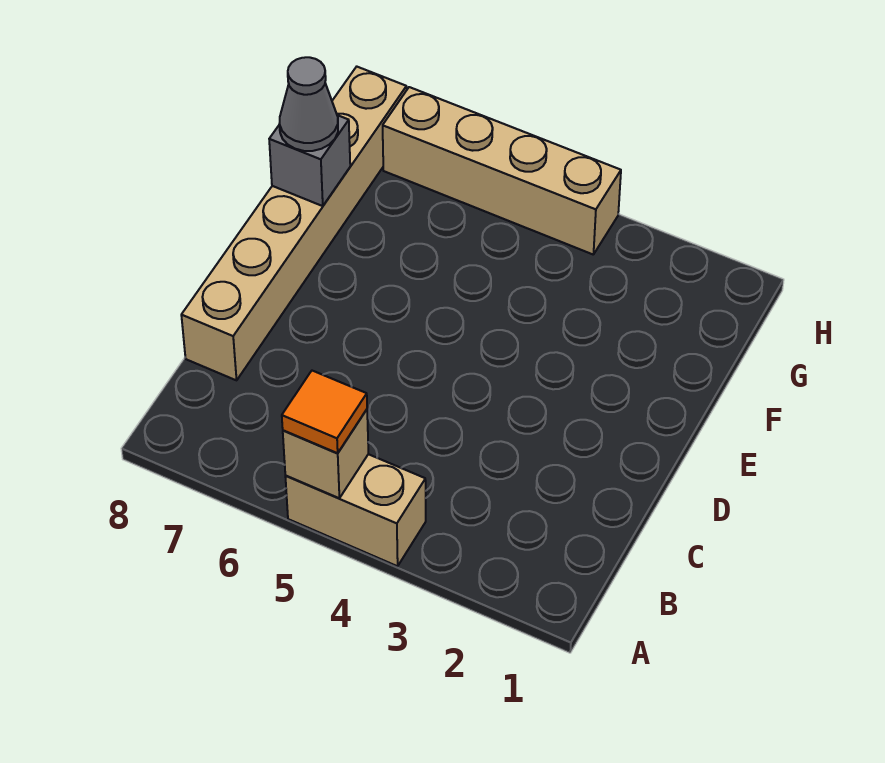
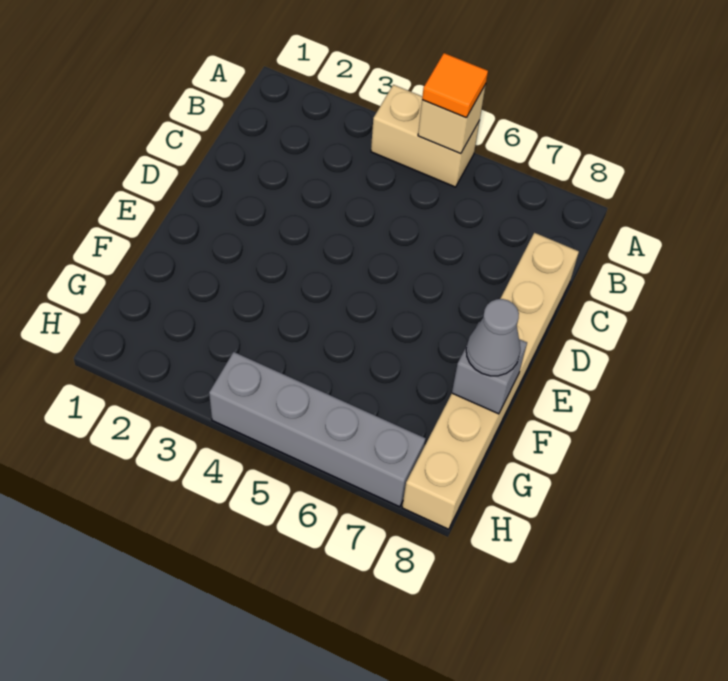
tan brick H4:H7 level 1 -> grey brick H4:H7 level 1

